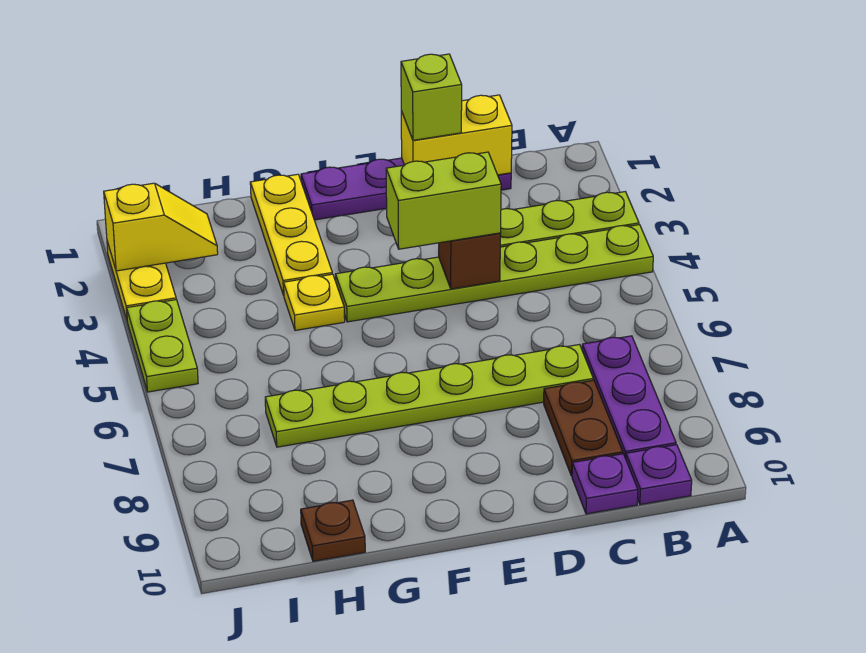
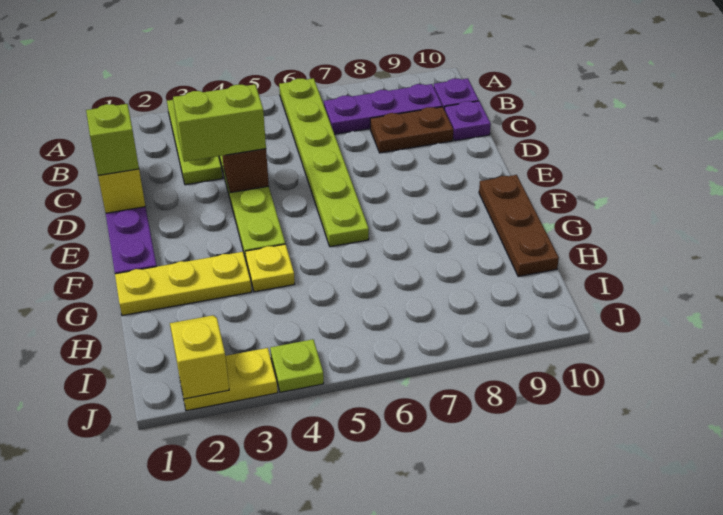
lime plate C7:H7 level 1 -> lime plate A6:F6 level 1
lime brick D4:E4 level 3 -> lime brick D3:D4 level 3
brown plate H10 level 1 -> brown plate F10:H10 level 1
lime plate J4:J5 level 1 -> lime plate J4 level 1

